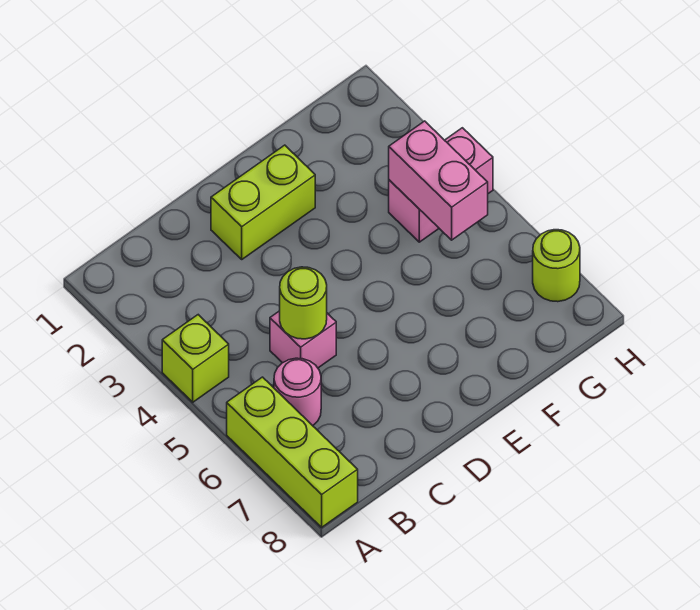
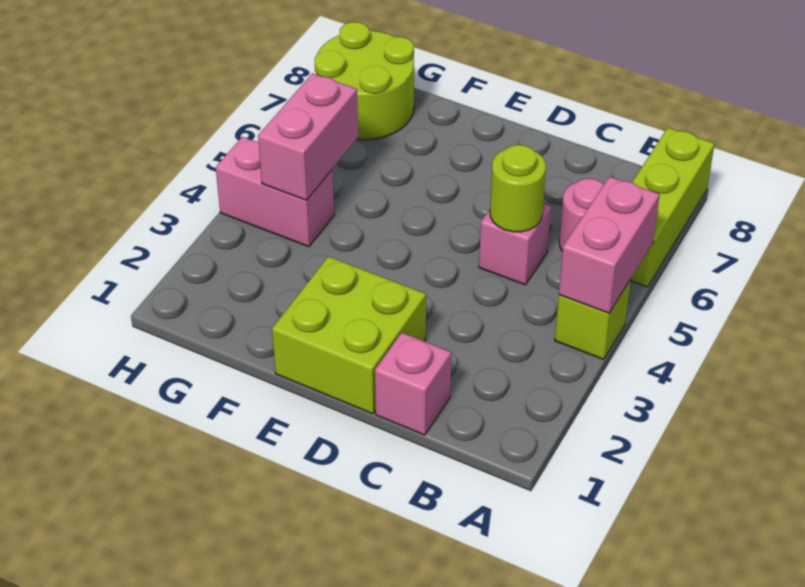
none -> pink brick A4:A5 level 2
none -> pink brick C1 level 1
lime brick D2:E2 level 1 -> lime brick D1:E2 level 1
lime round brick H7 level 1 -> lime round brick G7:H8 level 1

